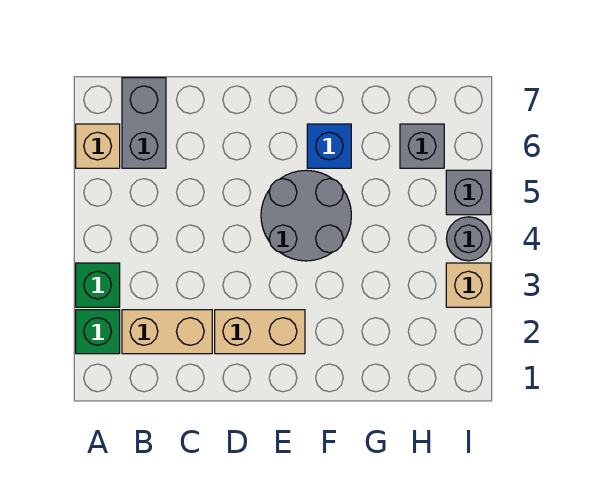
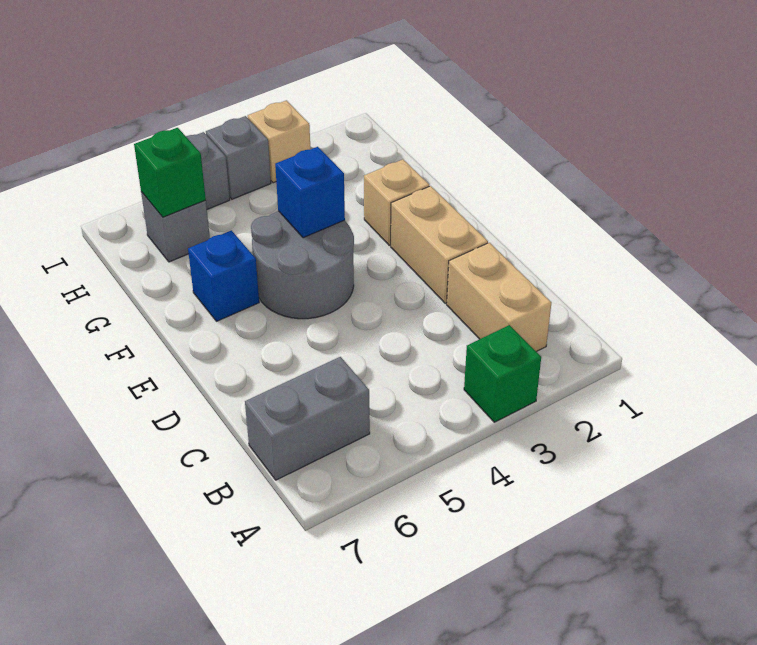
green brick A2 level 1 -> green brick H6 level 2
tan brick A6 level 1 -> tan brick F2 level 1
none -> blue brick F4 level 2
grey round brick I4 level 1 -> grey brick I4 level 1

